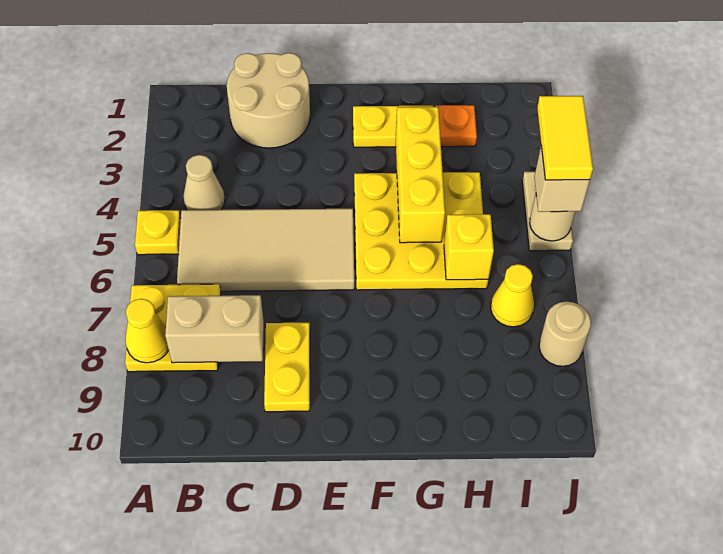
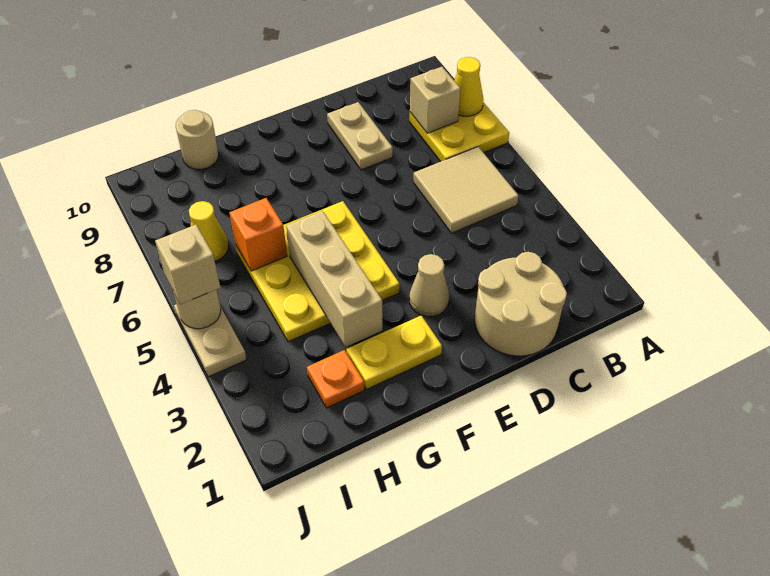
yellow plate A5 level 1 -> none
tan cone B4 level 1 -> tan cone E3 level 1
tan tile B5:E6 level 1 -> tan tile B5:C6 level 1
tan brick B8:C8 level 2 -> tan brick B8 level 2
yellow plate D8:D9 level 1 -> tan plate D8:D9 level 1
yellow brick G3:G5 level 2 -> tan brick G3:G5 level 2
yellow brick H6 level 2 -> orange brick H6 level 2
yellow tile J4:J5 level 4 -> none
tan round brick J8 level 1 -> tan round brick H10 level 1

